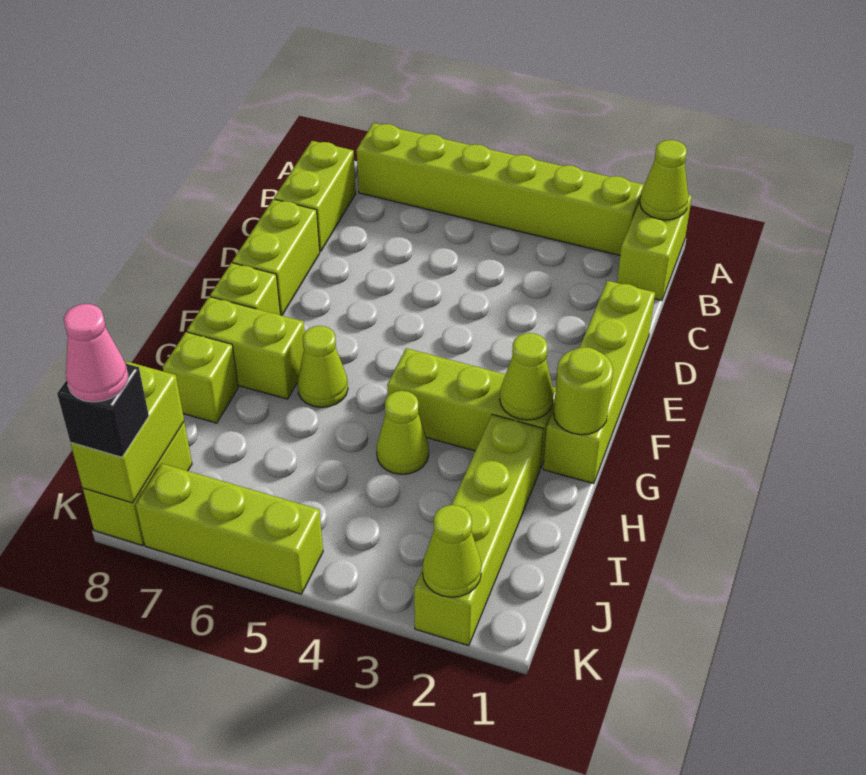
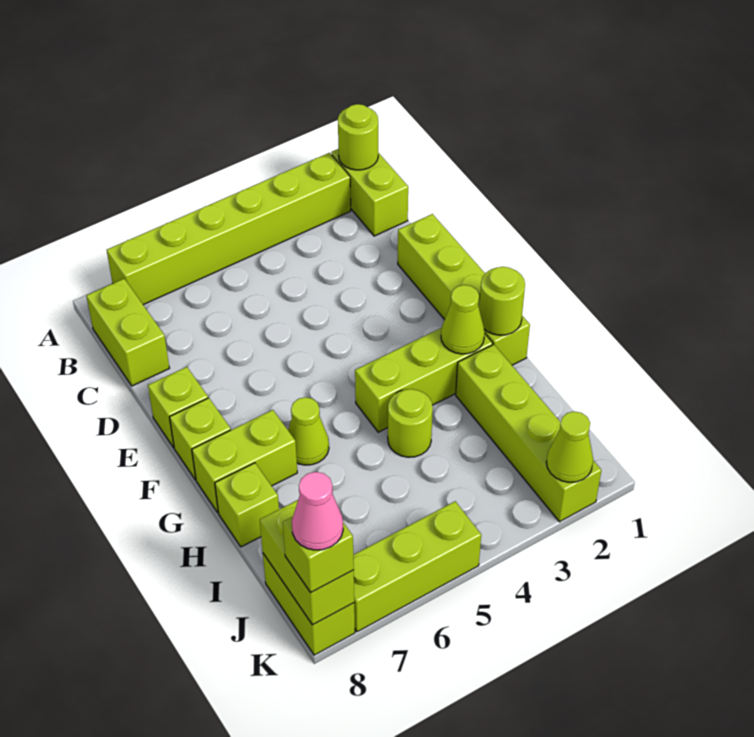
lime cone A1 level 2 -> lime round brick A1 level 2
lime brick D8:E8 level 1 -> lime brick E8 level 1
lime cone H4 level 1 -> lime round brick H4 level 1
black brick K8 level 3 -> lime brick K8 level 3

